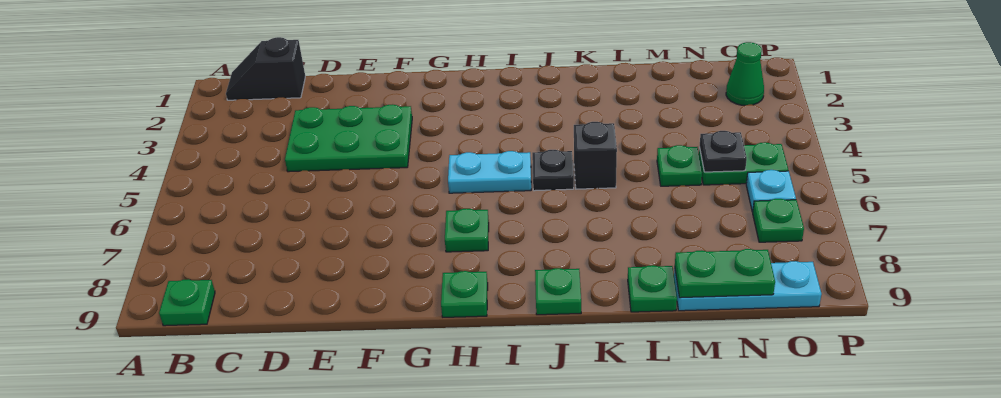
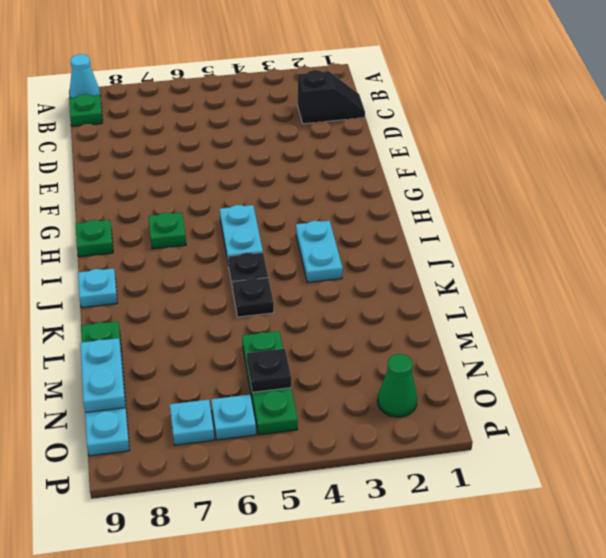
none -> cyan cone A9 level 1
black slope B1:C1 level 1 top C -> black slope C1:C2 level 1 top 2
green plate D3:F4 level 1 -> none
none -> cyan plate I3:J3 level 1
green plate J9 level 1 -> cyan plate J9 level 1
black brick K5 level 1 -> black plate K5 level 1
green plate M9:N9 level 2 -> cyan plate M9:N9 level 2
green plate O7 level 1 -> cyan plate O7 level 1

